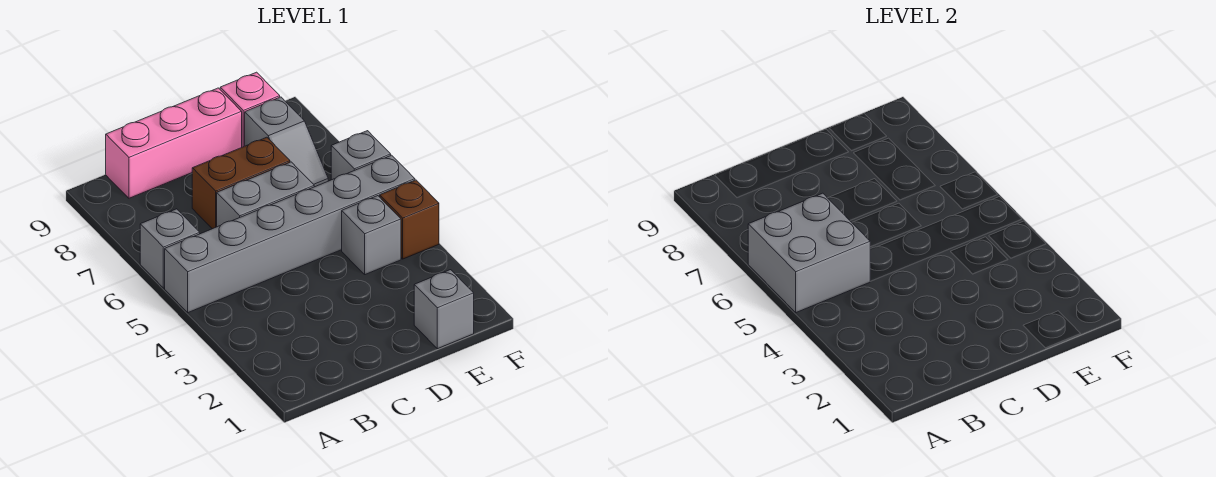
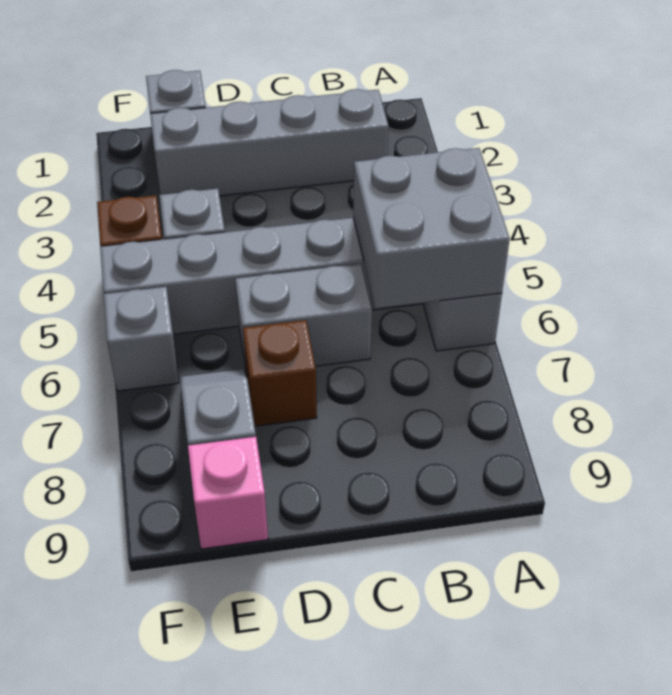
none -> grey brick B2:E2 level 1
pink brick B9:D9 level 1 -> none
brown brick C7:D7 level 1 -> brown brick D7 level 1

